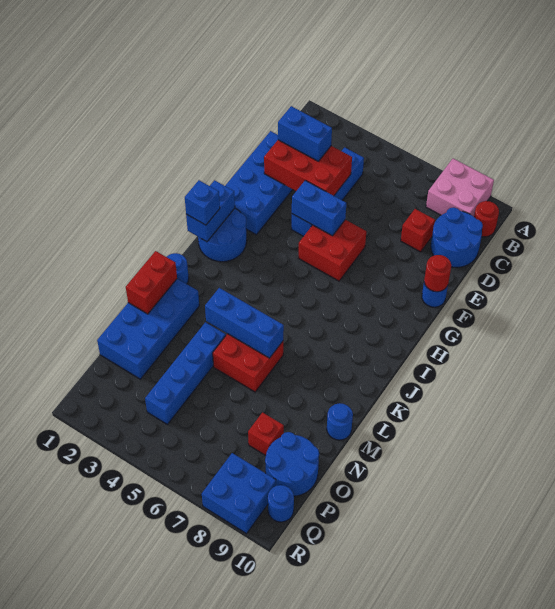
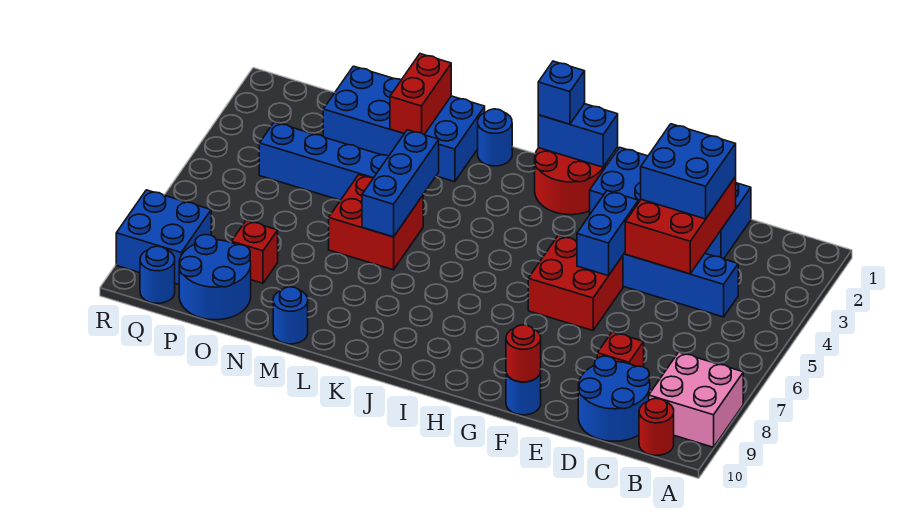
blue brick D2:D3 level 3 -> blue brick D2:E3 level 3
blue round brick H1:I2 level 1 -> red round brick H1:I2 level 1
red brick L1:M1 level 2 -> red brick M1:M2 level 2

